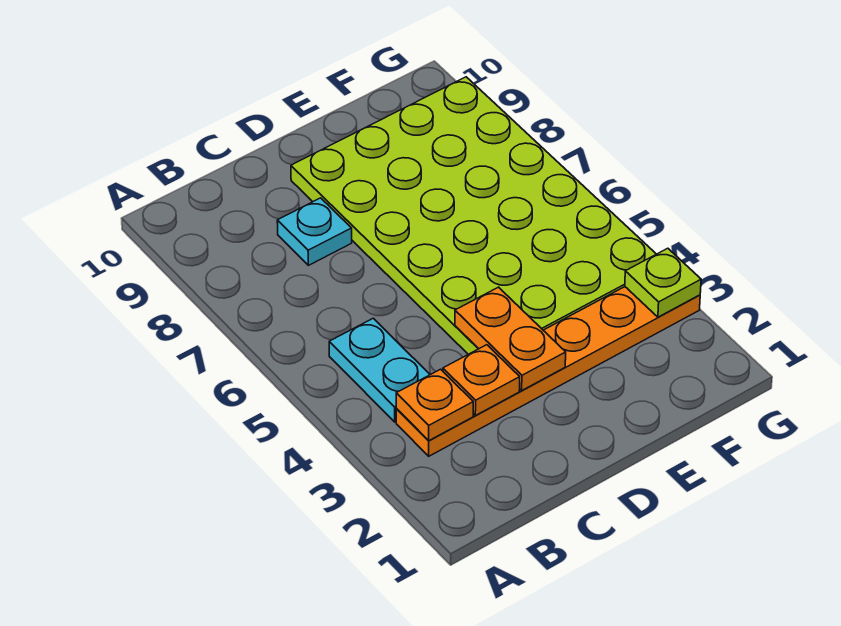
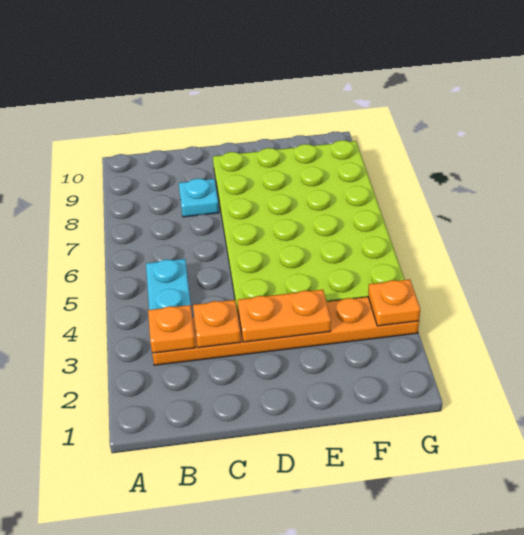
orange plate D3:D4 level 2 -> orange plate D3:E3 level 2
lime plate G3 level 2 -> orange plate G3 level 2

